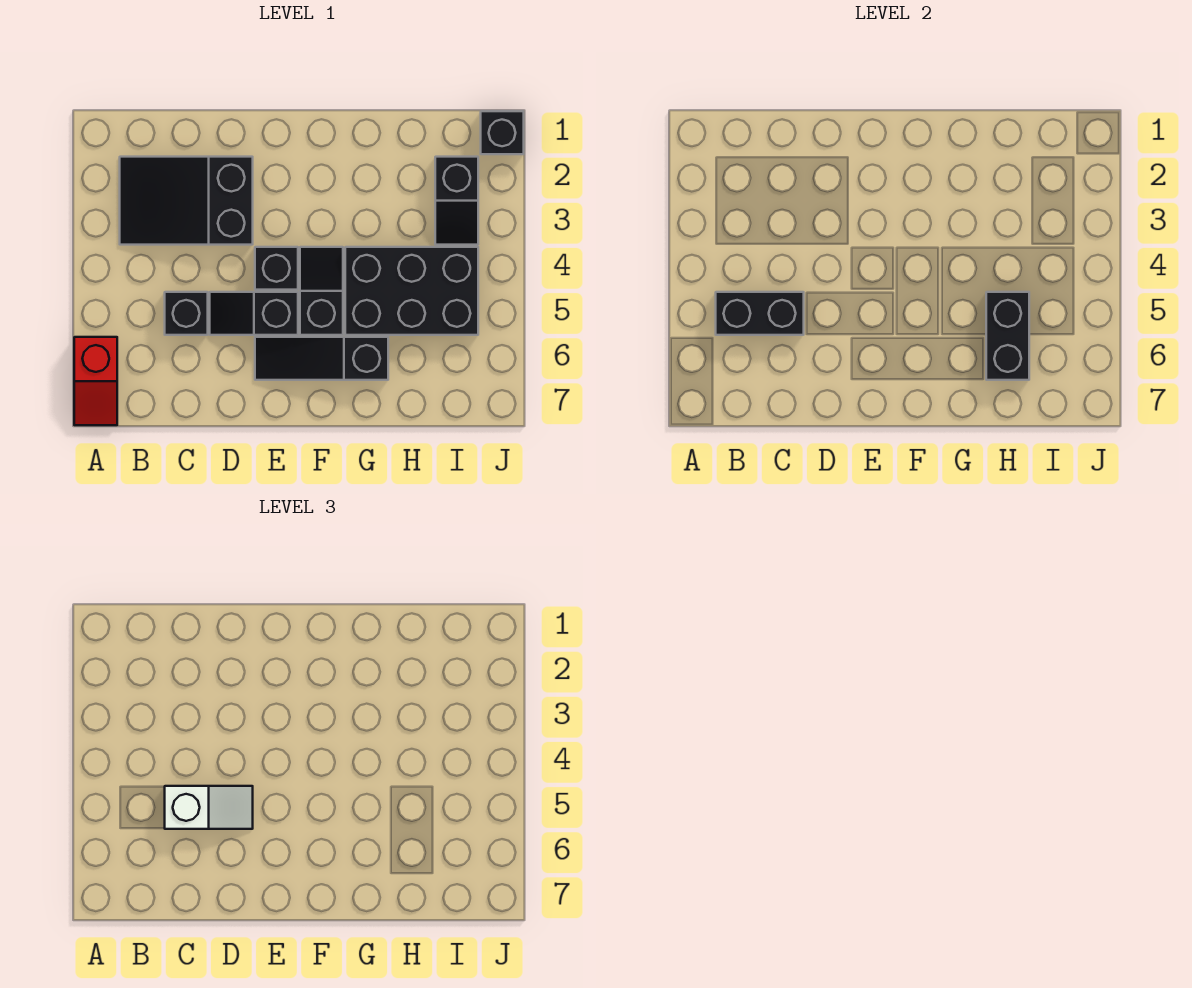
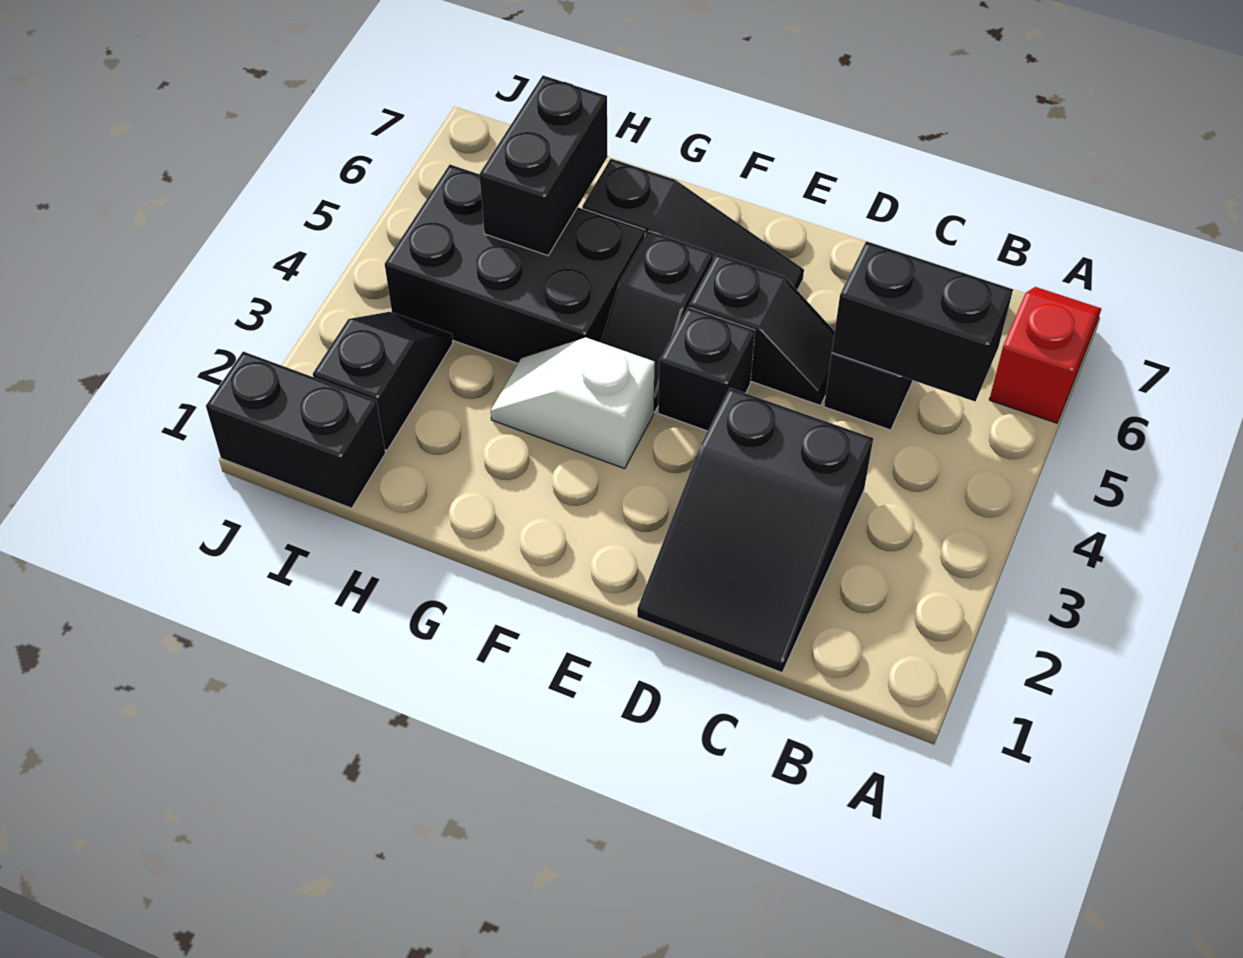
black slope B2:D3 level 1 top D -> black slope C1:D3 level 1 top 3
white slope C5:D5 level 3 top C -> white slope F3:G3 level 1 top F
black brick J1 level 1 -> black brick I1:J1 level 1

